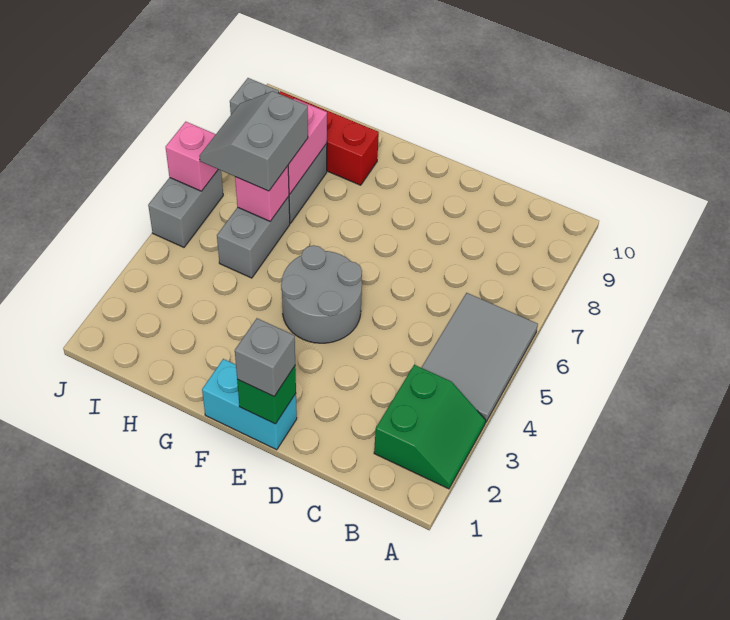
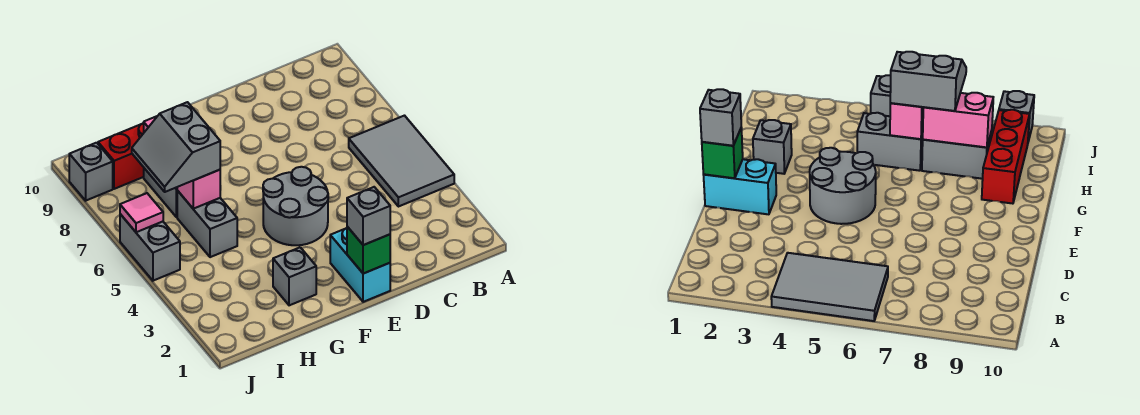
green slope A2:B3 level 1 top B -> none
cyan brick E1:F1 level 1 -> cyan brick E1:E2 level 1
none -> grey brick G2 level 1
pink brick J6 level 2 -> pink tile J6 level 2

